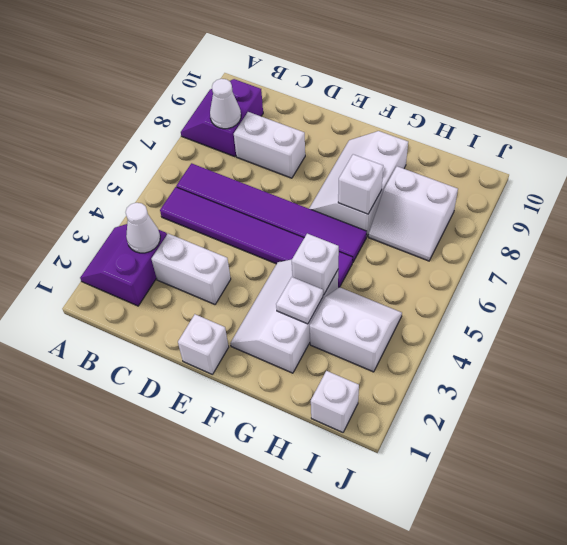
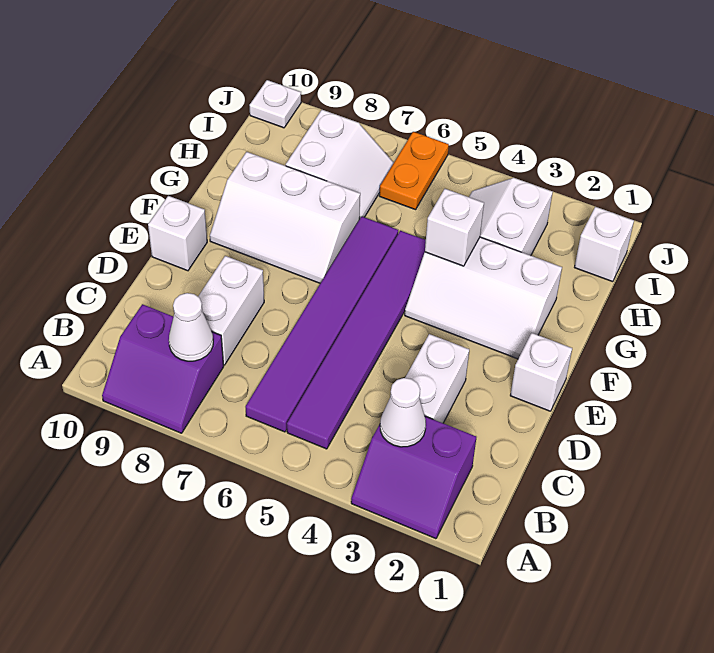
white plate G3 level 2 -> white plate J10 level 1
white brick G7 level 2 -> white brick E10 level 1
none -> orange plate I6:J6 level 1

